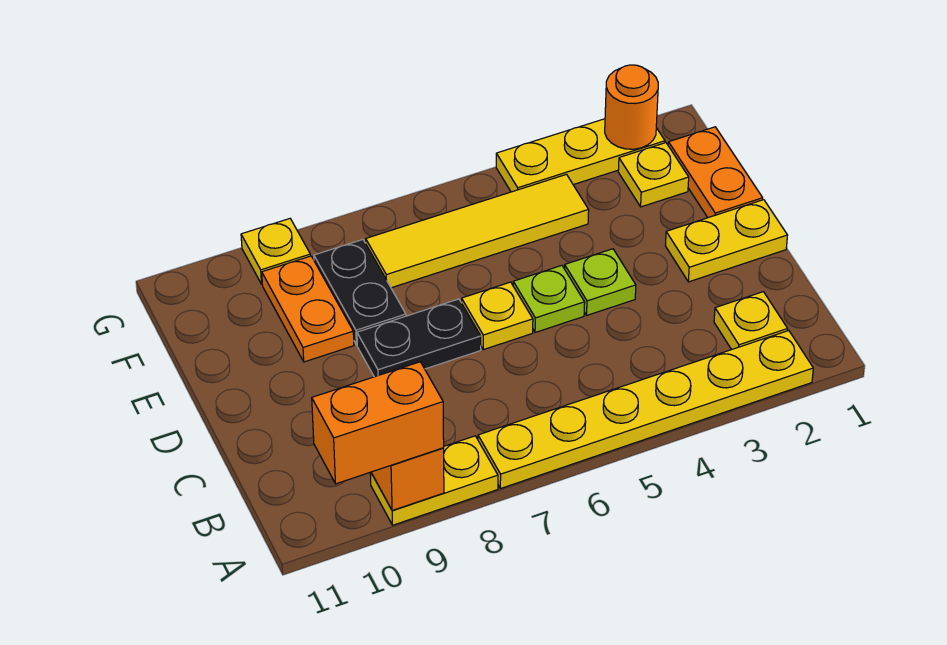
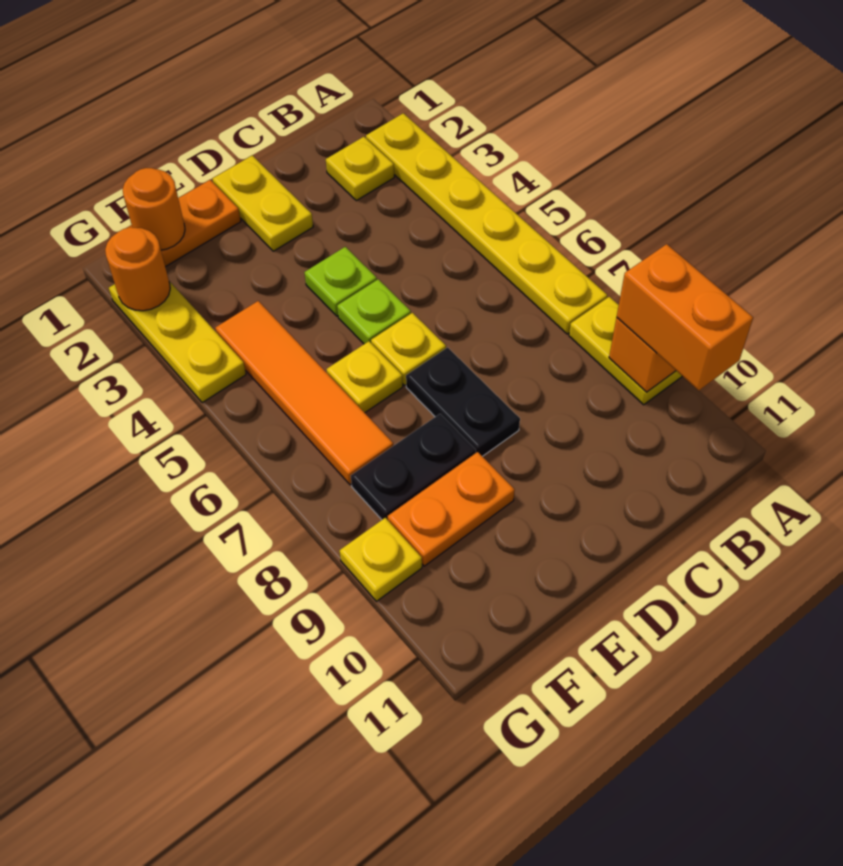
none -> orange round brick F1 level 2
yellow plate F2 level 1 -> yellow plate E6 level 1
yellow tile F4:F7 level 1 -> orange tile F4:F7 level 1

